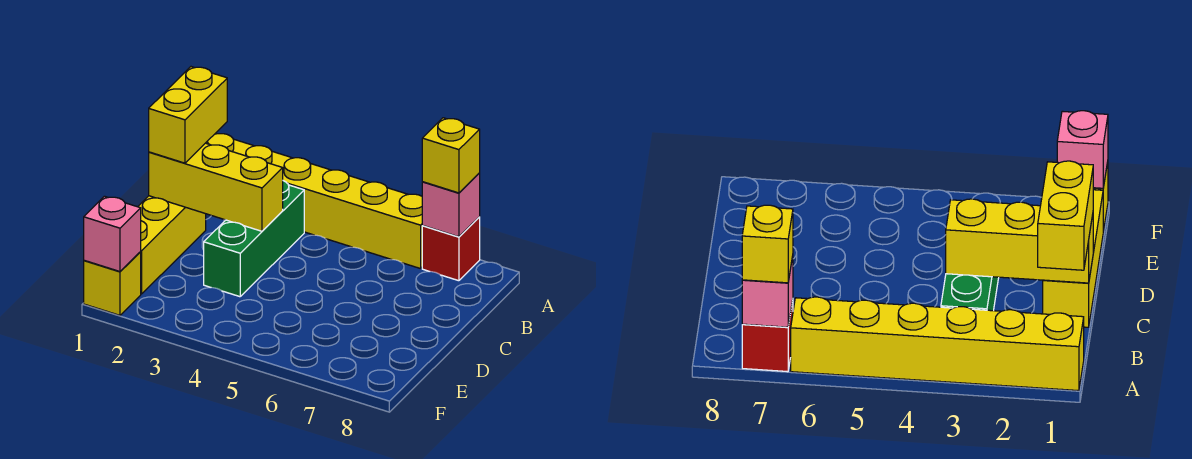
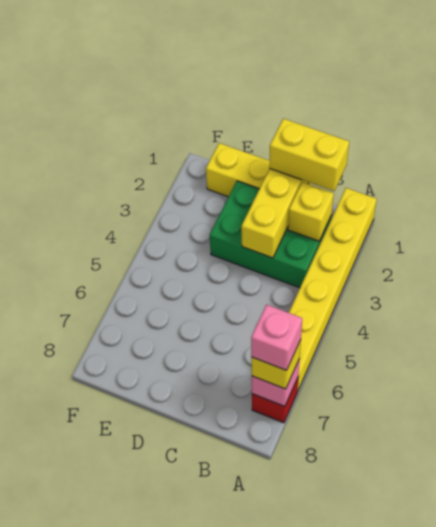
green brick B3:D3 level 1 -> green brick B2:D3 level 1
yellow brick F1 level 1 -> yellow brick B2 level 2
pink brick F1 level 2 -> pink brick A7 level 4

